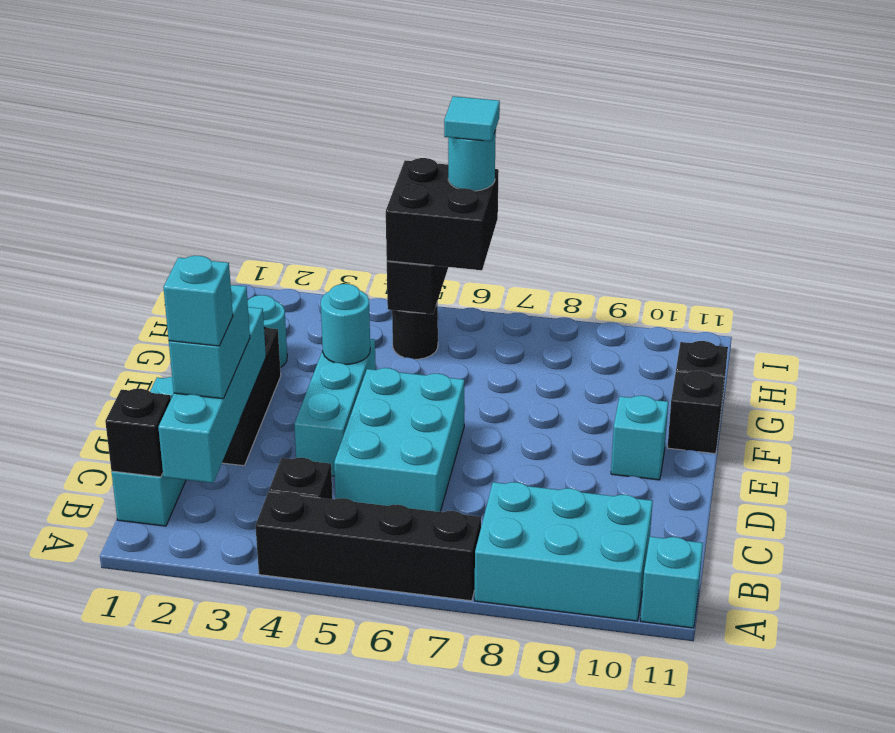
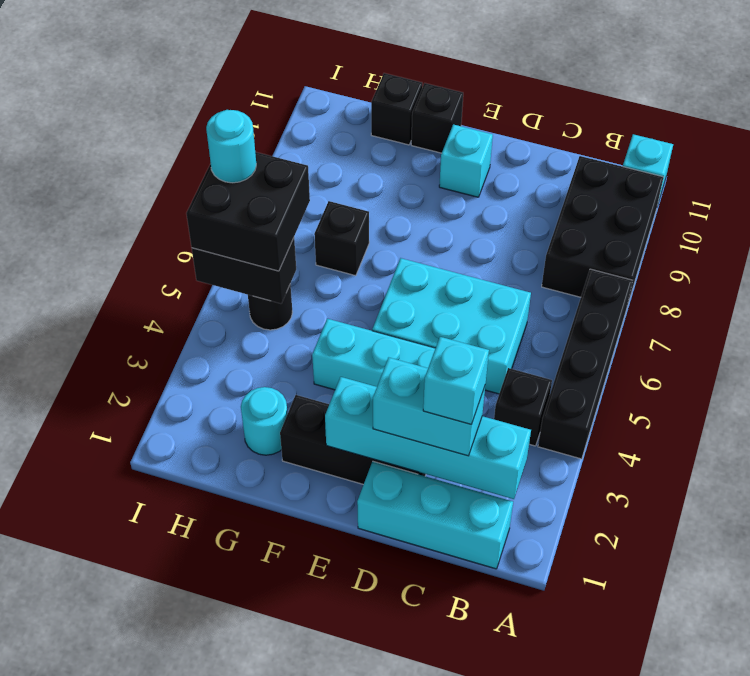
cyan brick A8:B10 level 1 -> black brick A8:B10 level 1
black brick B1 level 2 -> black brick G7 level 1
cyan round brick F4 level 2 -> none
cyan tile I6 level 5 -> none

